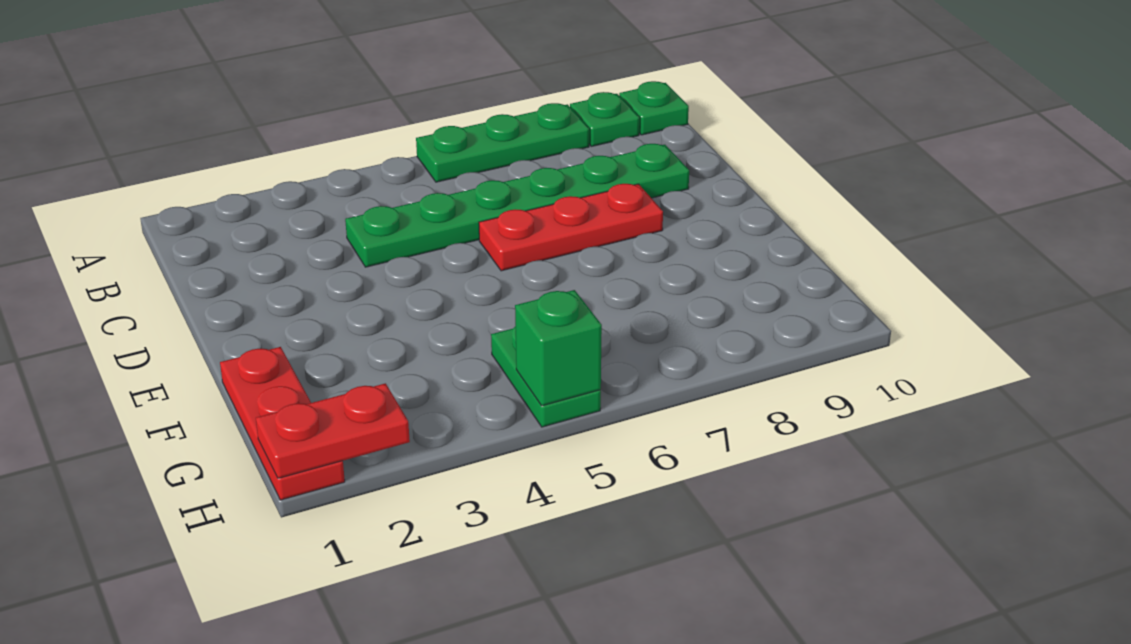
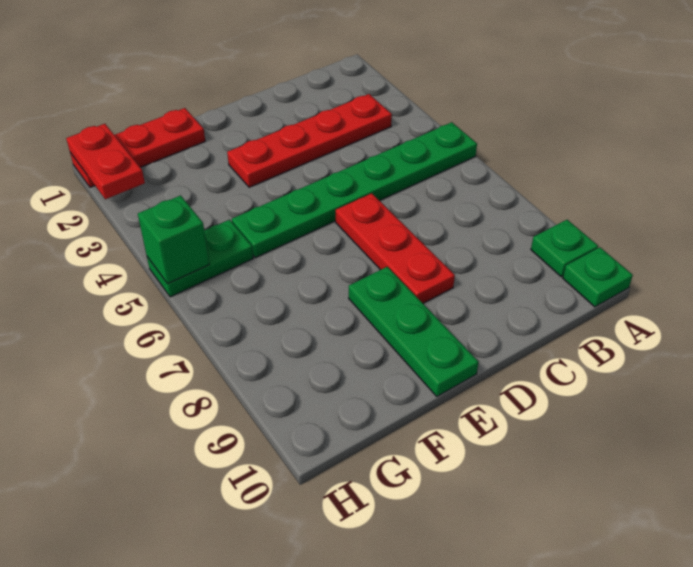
green plate A6:A8 level 1 -> green plate E8:E10 level 1
none -> red plate B3:E3 level 1
green plate C4:C9 level 1 -> green plate A5:F5 level 1

